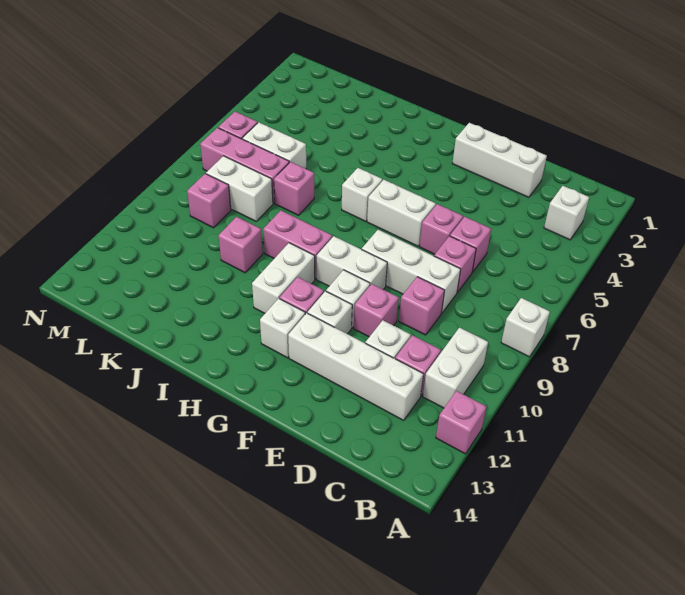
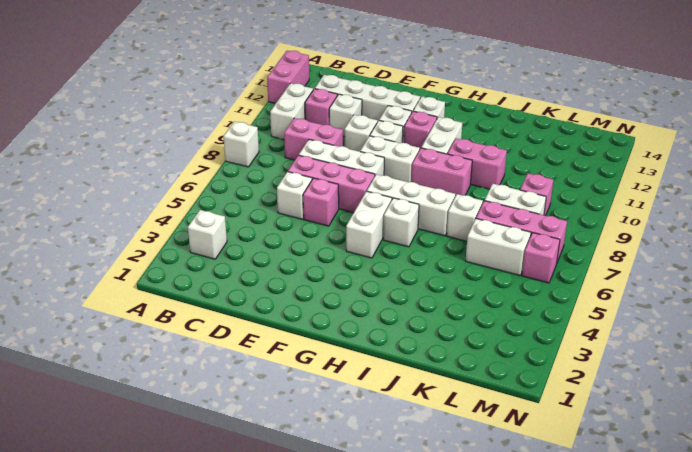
pink brick A12 level 1 -> pink brick A12:A13 level 1
white brick D2:F2 level 1 -> white brick G7:I7 level 1
pink brick D6 level 1 -> white brick D6 level 1
pink brick D7 level 1 -> pink brick D7:F7 level 1
pink brick D9 level 1 -> pink brick C9:D9 level 1
pink brick E10 level 1 -> white brick E10 level 1
white brick F6:G6 level 1 -> white brick G5:G6 level 1
pink brick J7 level 1 -> white brick J7 level 1
pink brick J10 level 1 -> pink brick I10:J10 level 1

